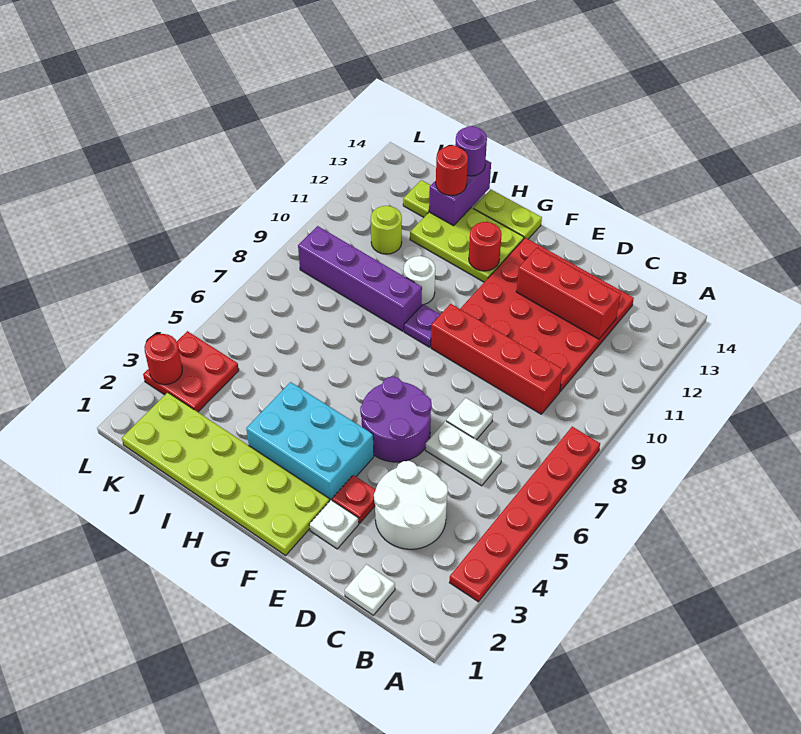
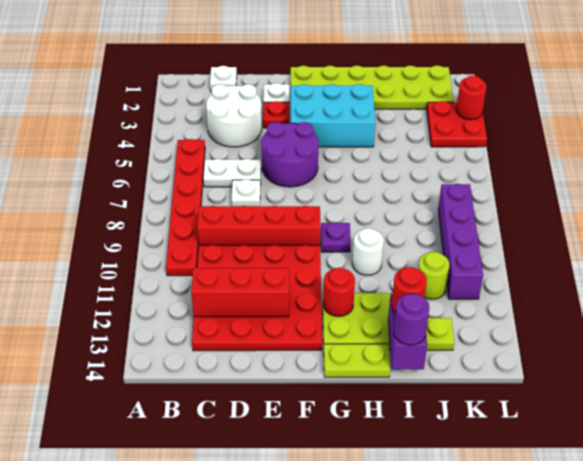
red plate A3:A8 level 1 -> red plate B5:B10 level 1
purple brick H9:K9 level 1 -> purple brick K8:K11 level 1

